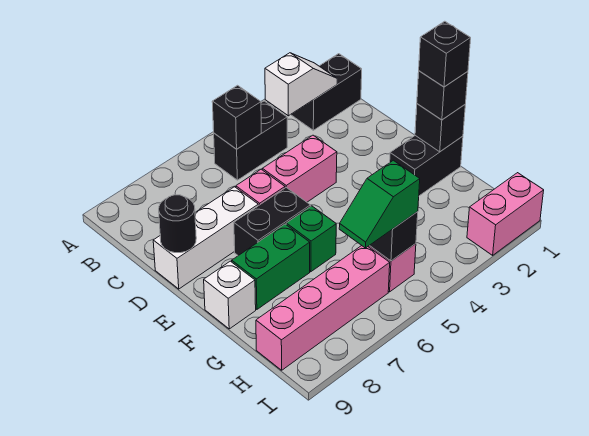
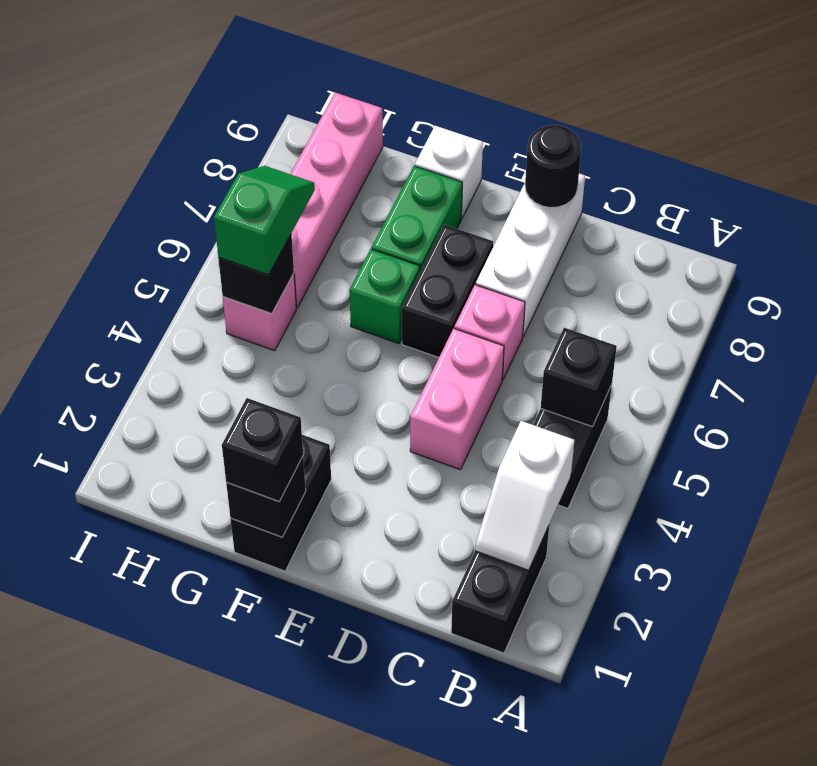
black brick F1 level 4 -> none
pink brick I1:I2 level 1 -> none

